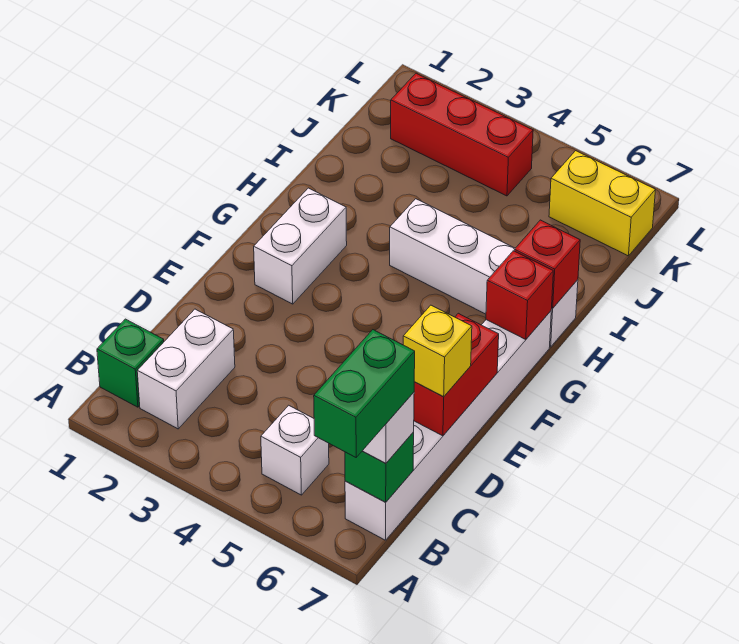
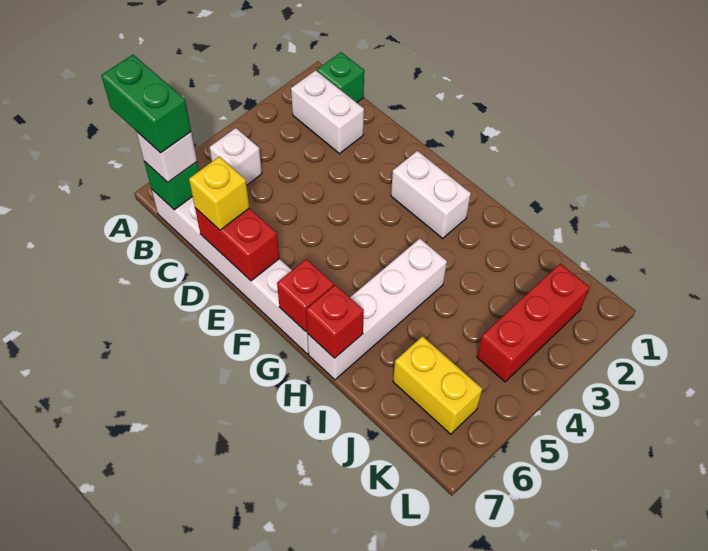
yellow brick K6:K7 level 1 -> yellow brick J6:K6 level 1

